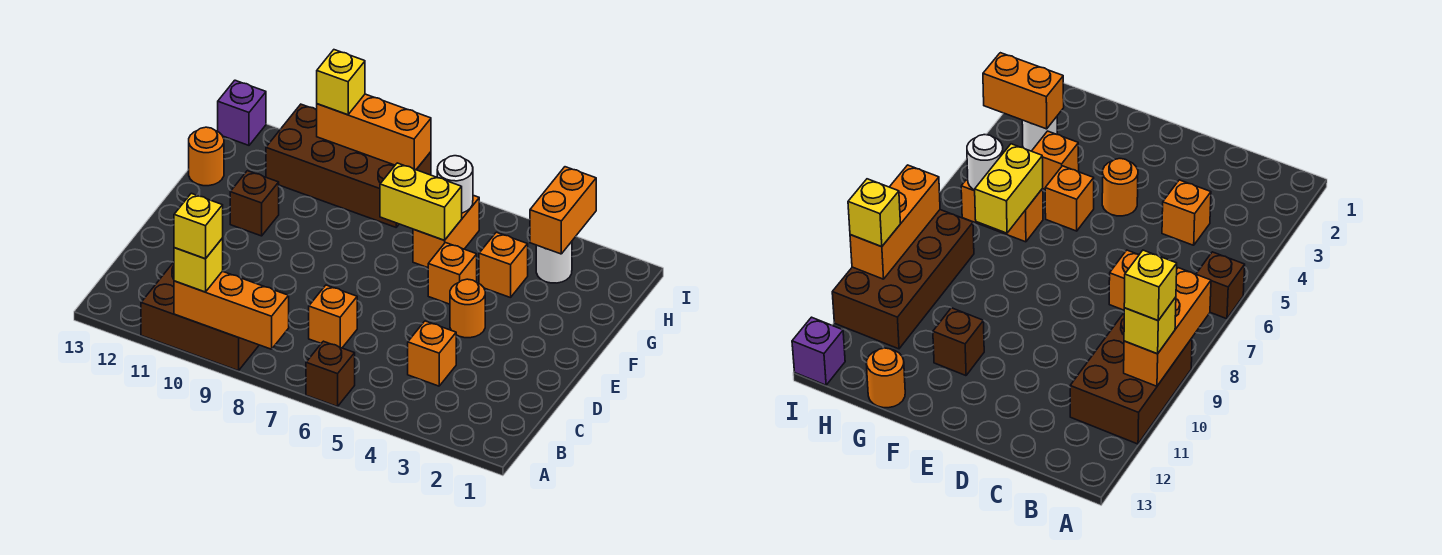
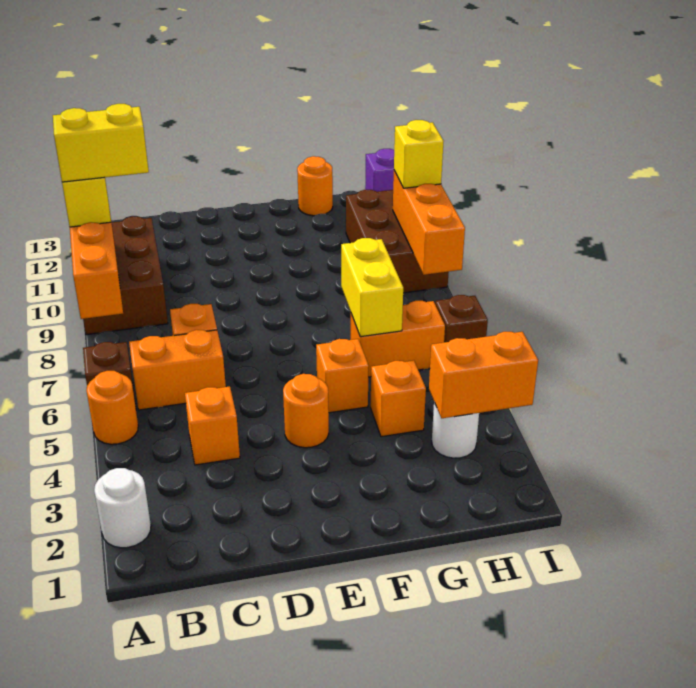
none -> orange round brick A5 level 1
yellow brick A10 level 4 -> yellow brick A10:B10 level 4
none -> orange brick B6:C6 level 1
brown brick F11 level 1 -> brown brick I6 level 1
white round brick H6 level 2 -> white round brick A2 level 1
brown brick H8:I11 level 1 -> brown brick H9:I11 level 1

